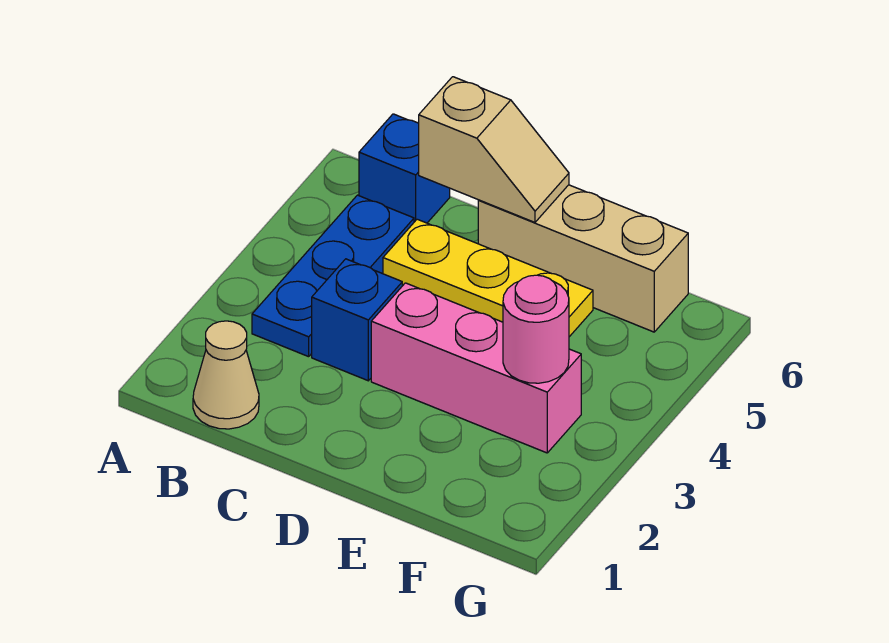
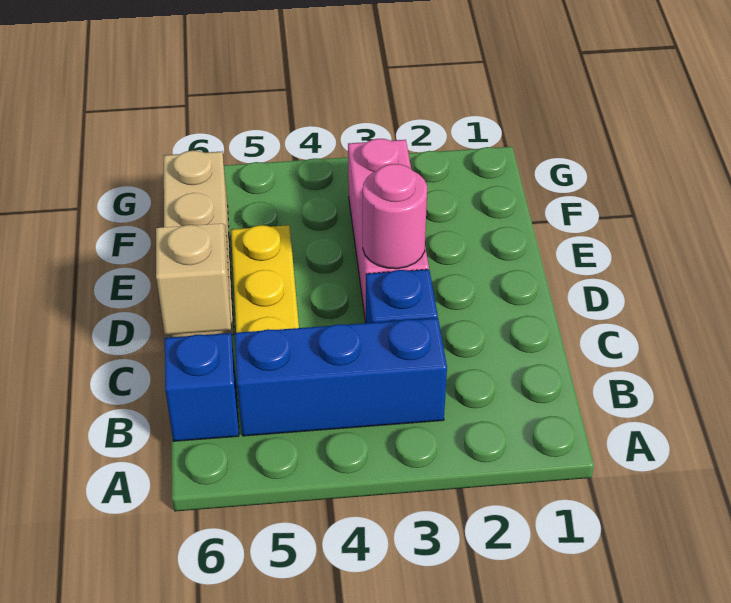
tan cone B1 level 1 -> none
blue plate B3:B5 level 1 -> blue brick B3:B5 level 1
pink round brick F3 level 2 -> pink round brick D3 level 2

